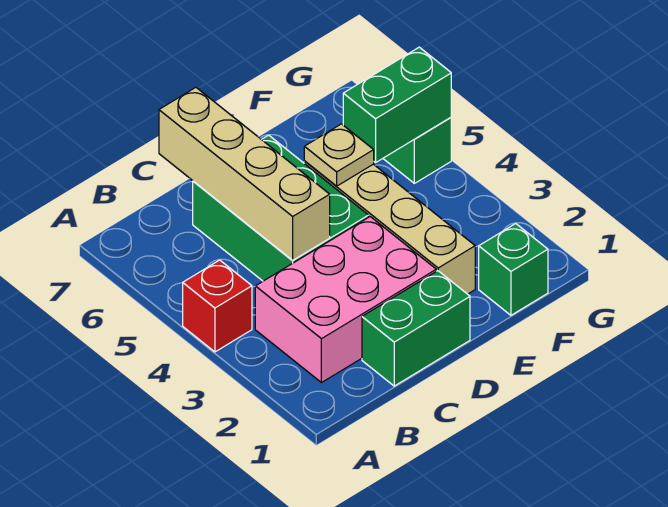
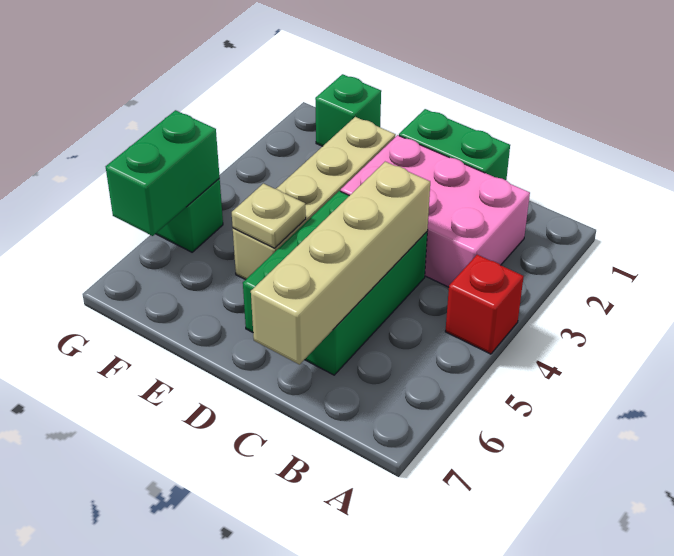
green brick F5:G5 level 2 -> green brick G5:G6 level 2

